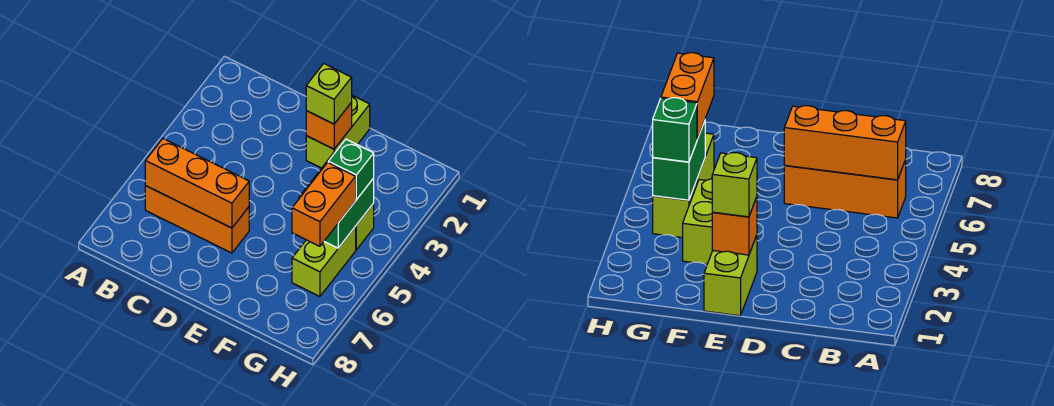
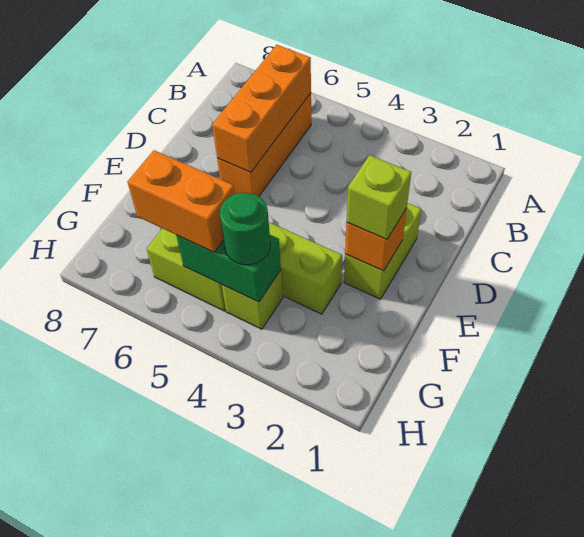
lime brick E1:E2 level 1 -> lime brick D2:E2 level 1
green brick G4 level 3 -> green round brick G4 level 3

